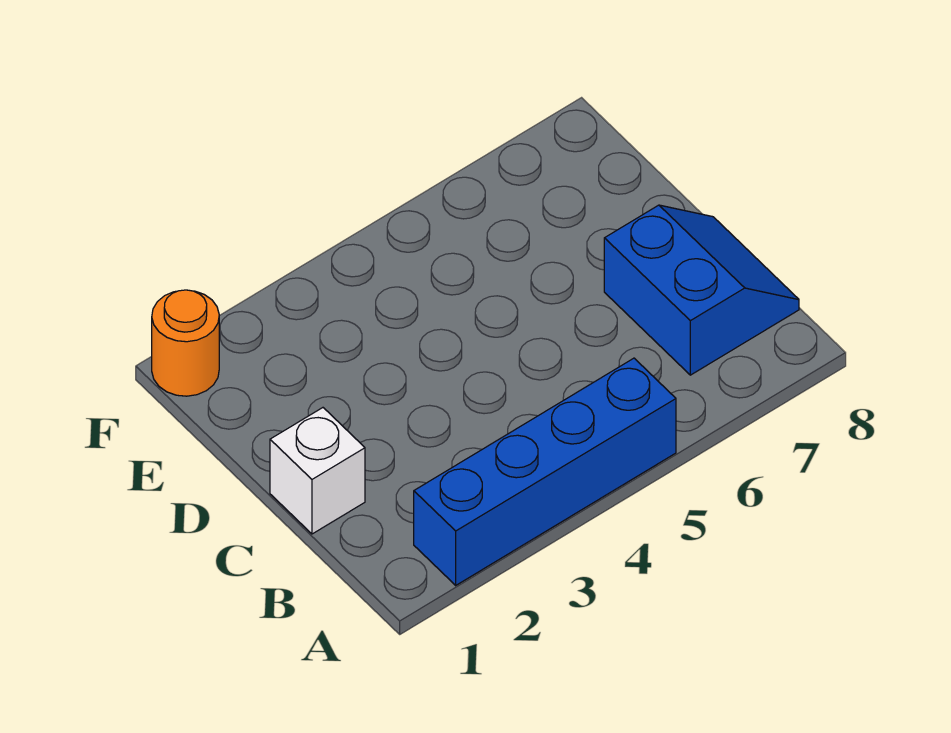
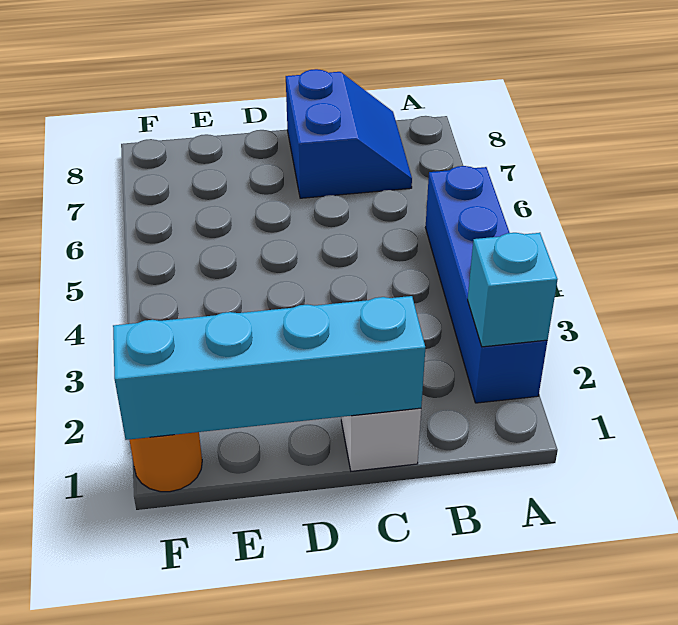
none -> cyan brick A2 level 2
blue slope B7:C8 level 1 top 7 -> blue slope B7:C8 level 1 top C
none -> cyan brick C1:F1 level 2

